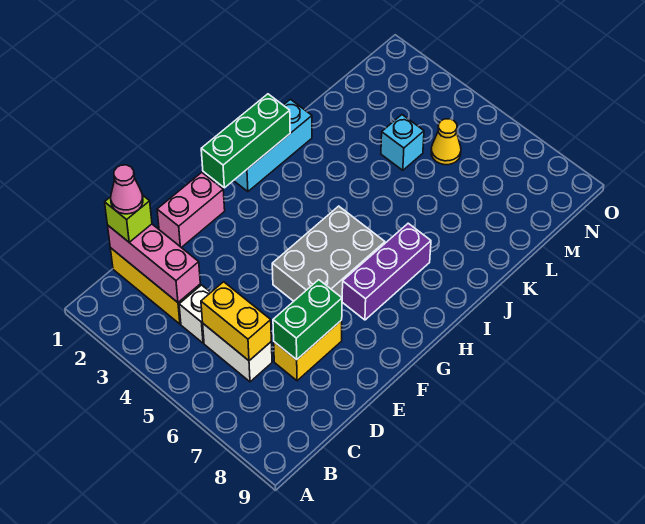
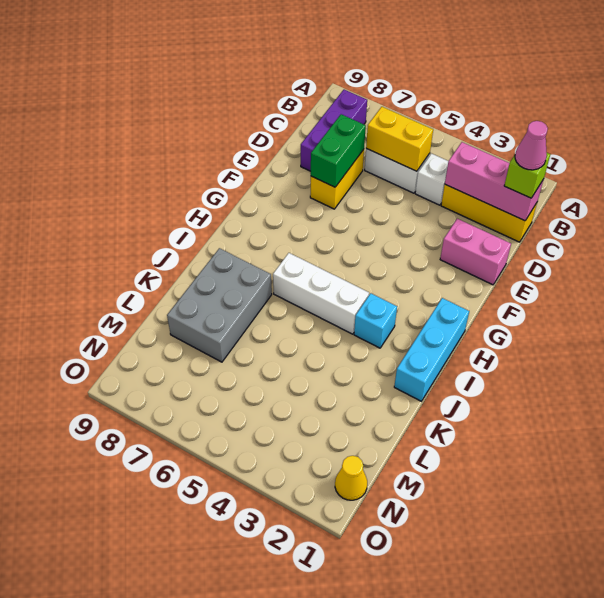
pink brick E1:F1 level 1 -> pink brick E1:E2 level 1
grey brick F5:H6 level 1 -> grey brick J7:L8 level 1
green brick G1:I1 level 2 -> none
purple brick G7:I7 level 1 -> purple brick B8:D8 level 1
none -> white brick I4:I6 level 1
cyan brick L4 level 1 -> cyan brick I3 level 1
yellow cone M5 level 1 -> yellow cone N1 level 1

